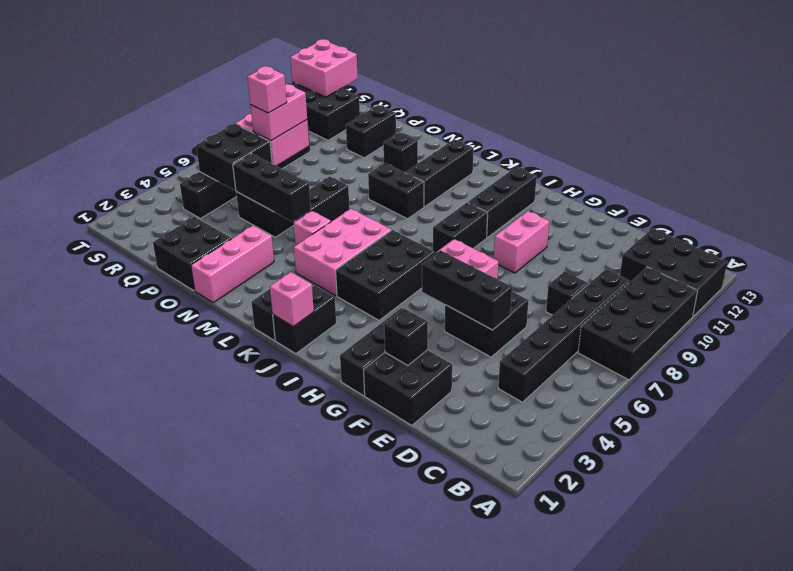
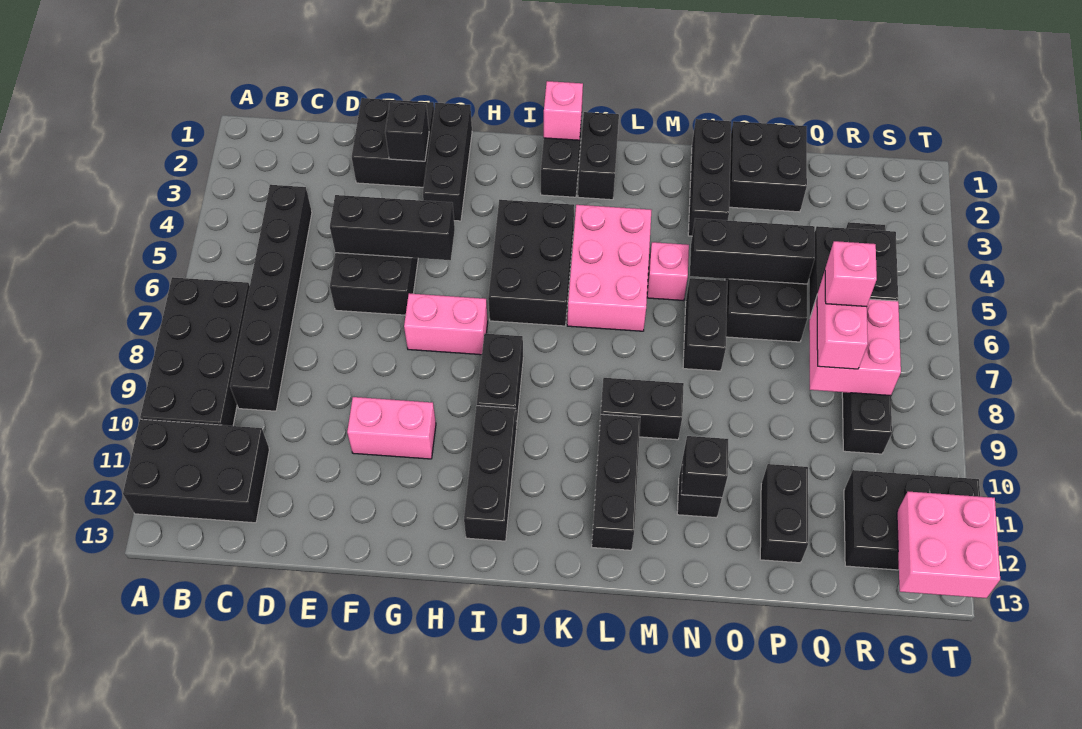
black brick D8 level 1 -> black brick N11 level 2
pink brick G9:G10 level 1 -> pink brick F10:G10 level 1
pink brick N1:N3 level 1 -> black brick N1:N3 level 1

